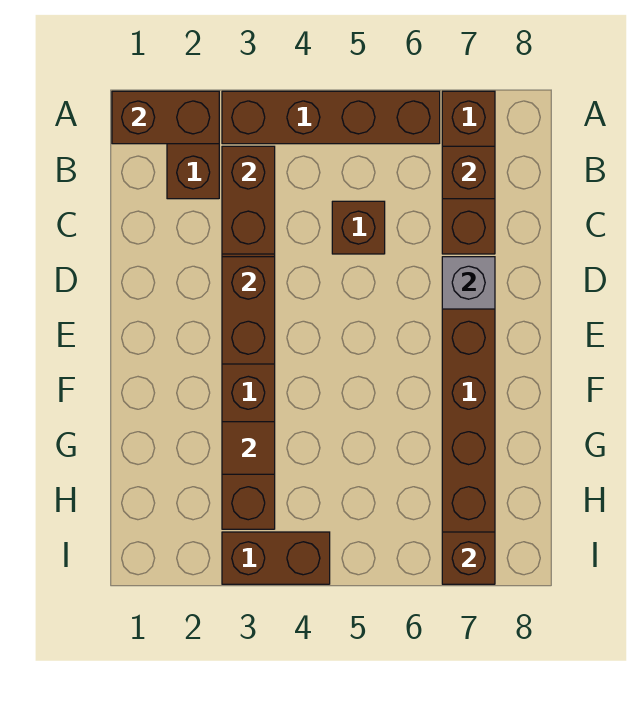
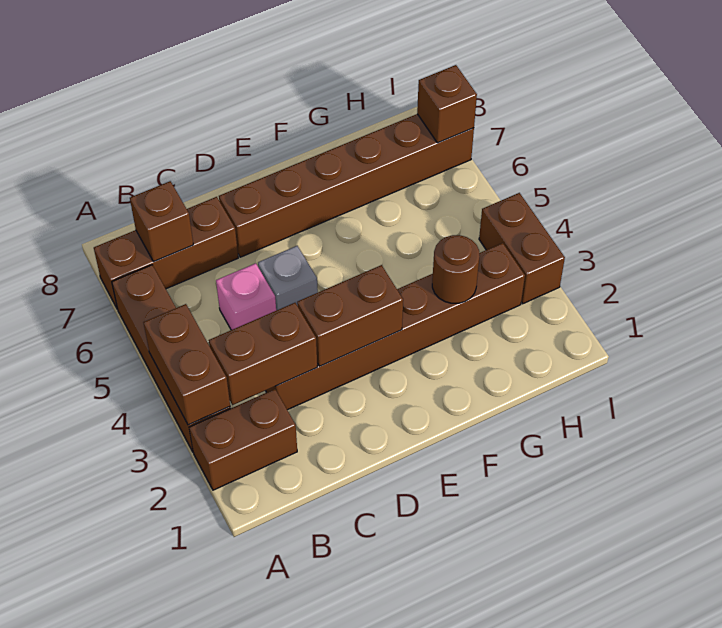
brown brick A1:A2 level 2 -> brown brick A3:A4 level 2
brown brick C5 level 1 -> pink brick C5 level 1
grey brick D7 level 2 -> grey brick D5 level 1
brown tile G3 level 2 -> brown round brick G3 level 2

